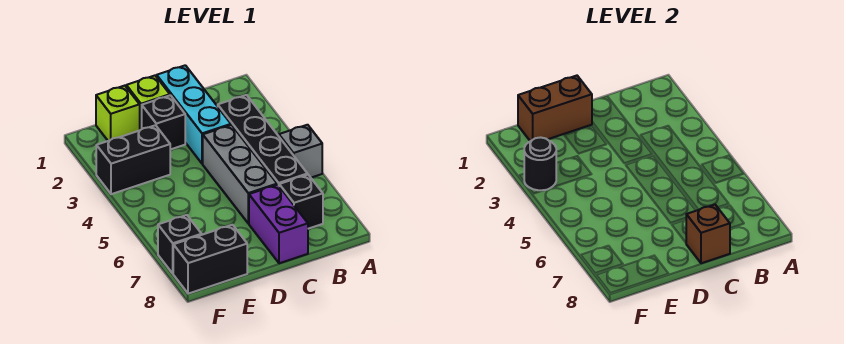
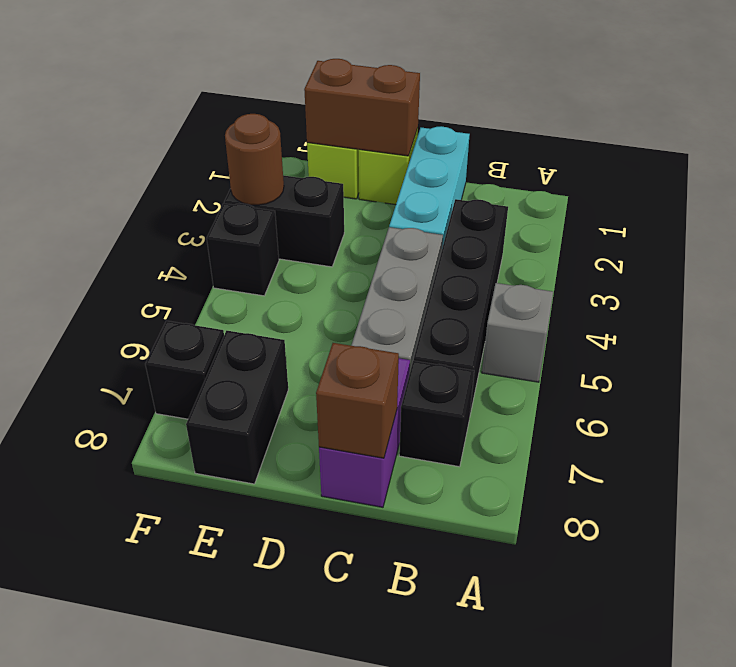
black brick D2 level 1 -> black brick F4 level 1
black brick E8:F8 level 1 -> black brick E7:E8 level 1
black round brick F3 level 2 -> brown round brick F3 level 2

